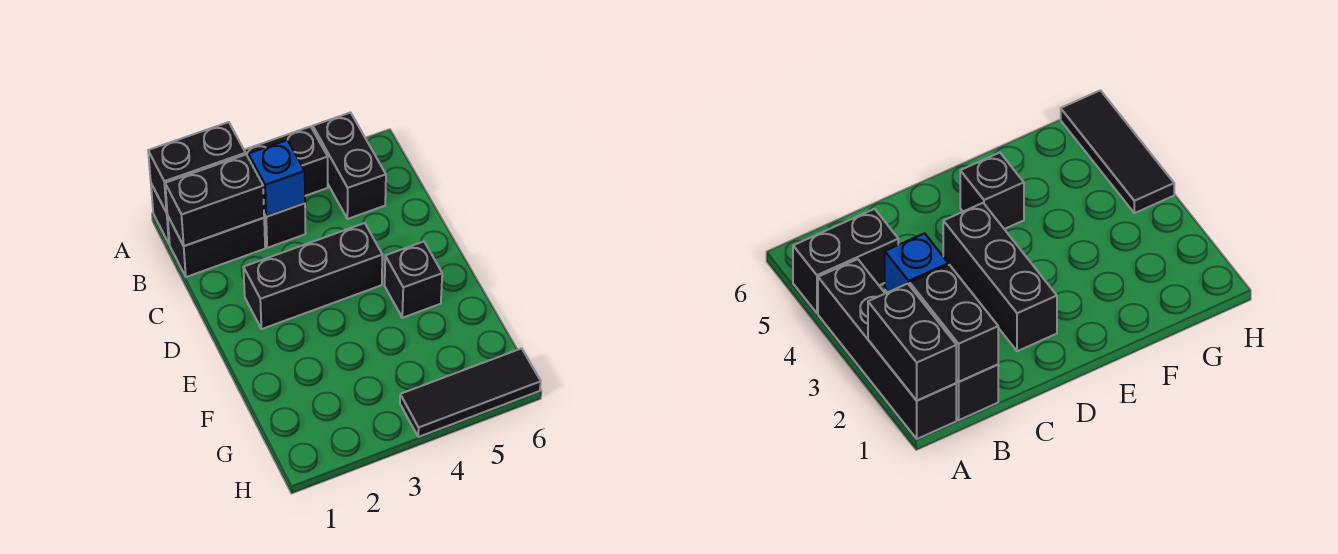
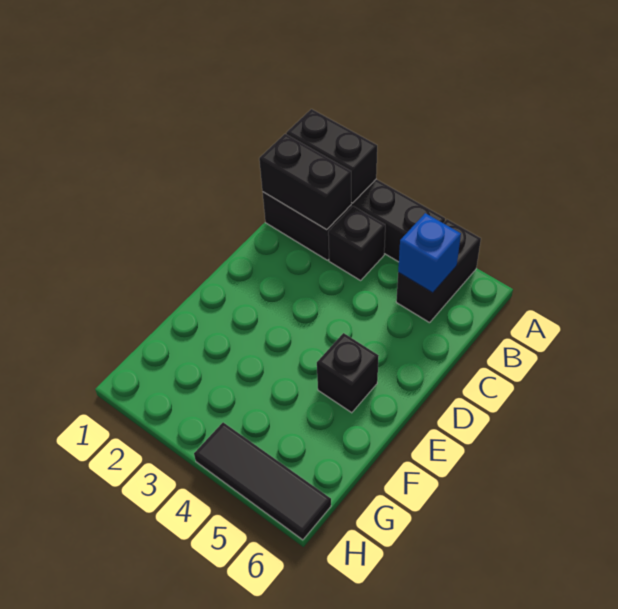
blue brick B3 level 2 -> blue brick B5 level 2
black brick D2:D4 level 1 -> none

